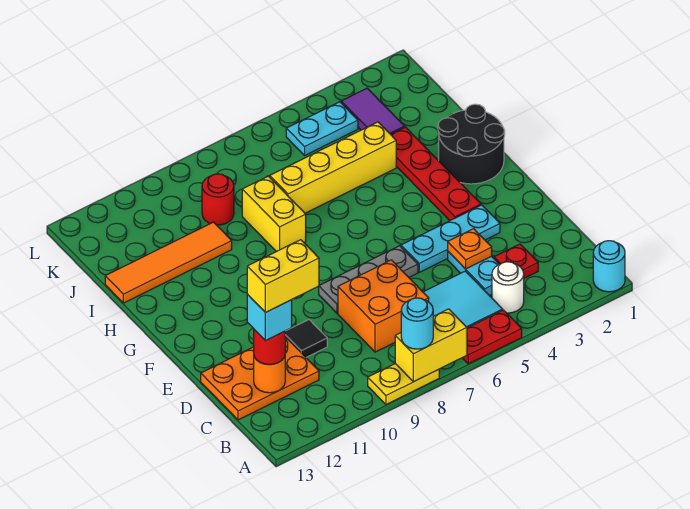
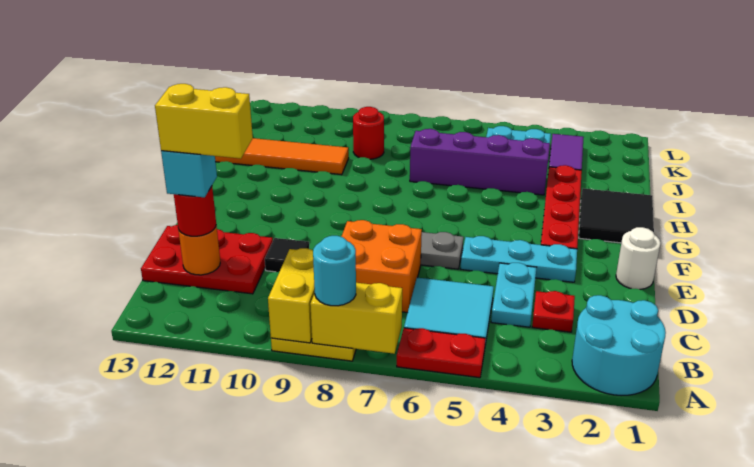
cyan round brick A1 level 1 -> cyan round brick A1:B2 level 1
white round brick B4 level 1 -> white round brick E1 level 1
orange plate C11:D13 level 1 -> red plate C11:D13 level 1
orange plate D4 level 2 -> none
black round brick G1:H2 level 1 -> black tile G1:H2 level 1
yellow brick H8:I8 level 1 -> yellow brick A9:B9 level 2
yellow brick I4:I7 level 1 -> purple brick I4:I7 level 1

